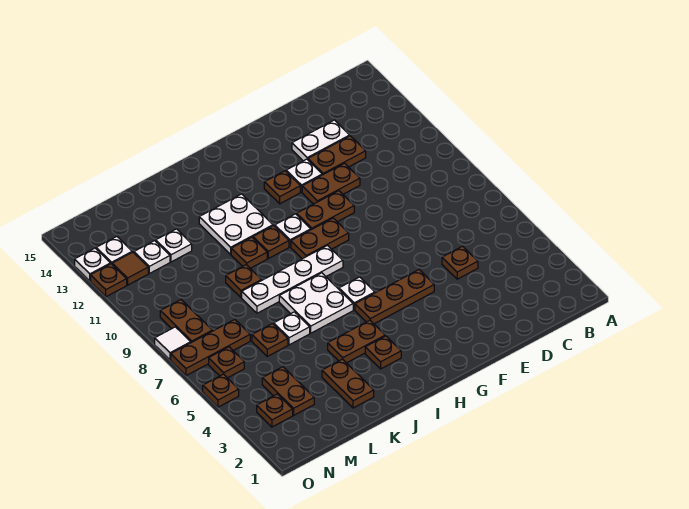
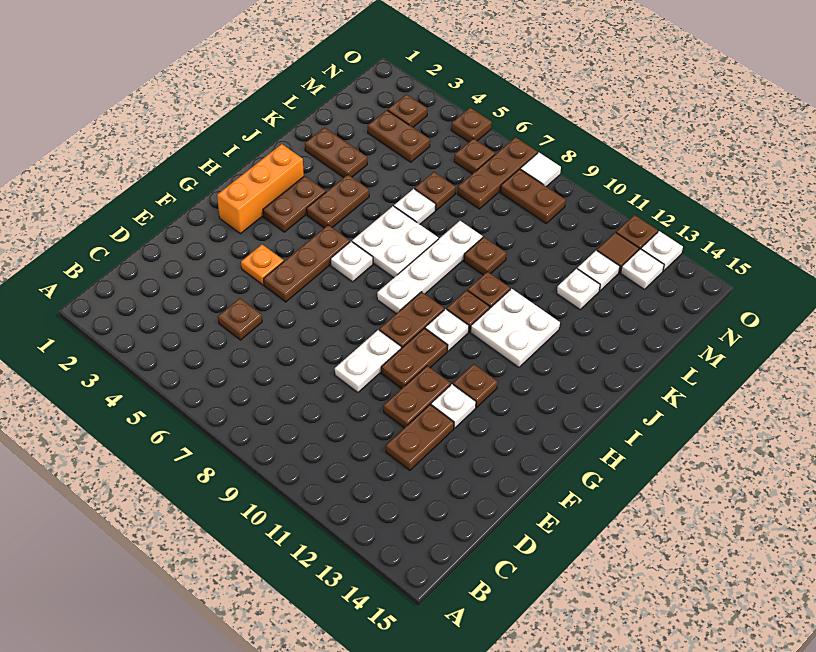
white plate D13:E13 level 1 -> white plate E9:F9 level 1
none -> orange plate F4 level 1
none -> orange brick G2:I2 level 1
brown plate I3 level 1 -> brown plate H3:I3 level 1

